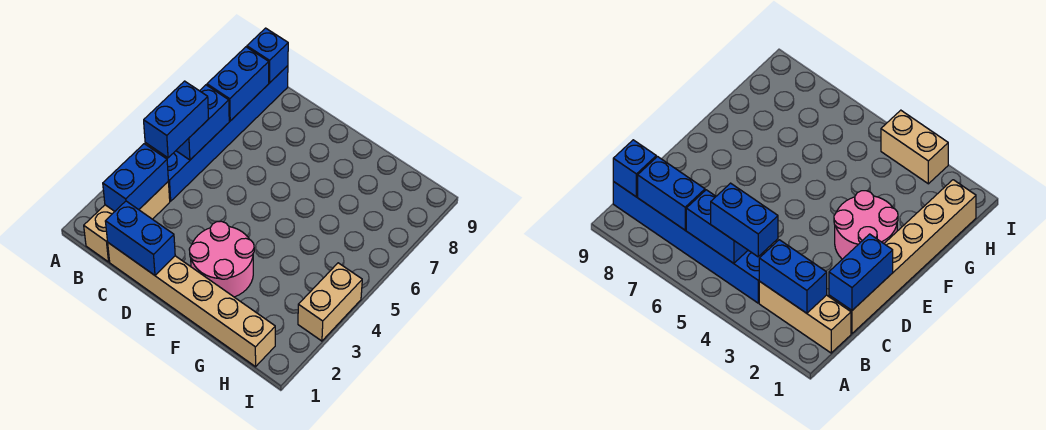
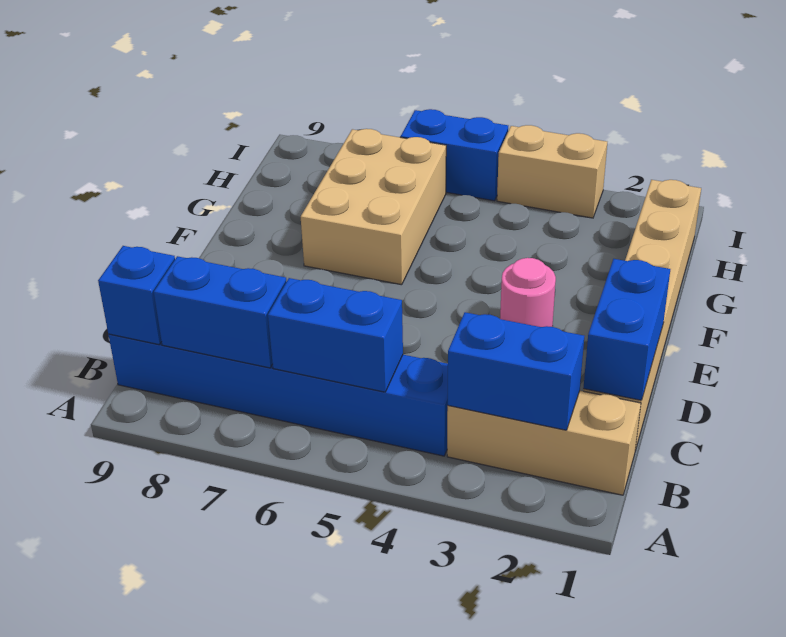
blue brick B4:B5 level 3 -> blue brick I5:I6 level 1
pink round brick E2:F3 level 1 -> pink round brick E3 level 1
none -> tan brick F6:H7 level 1

